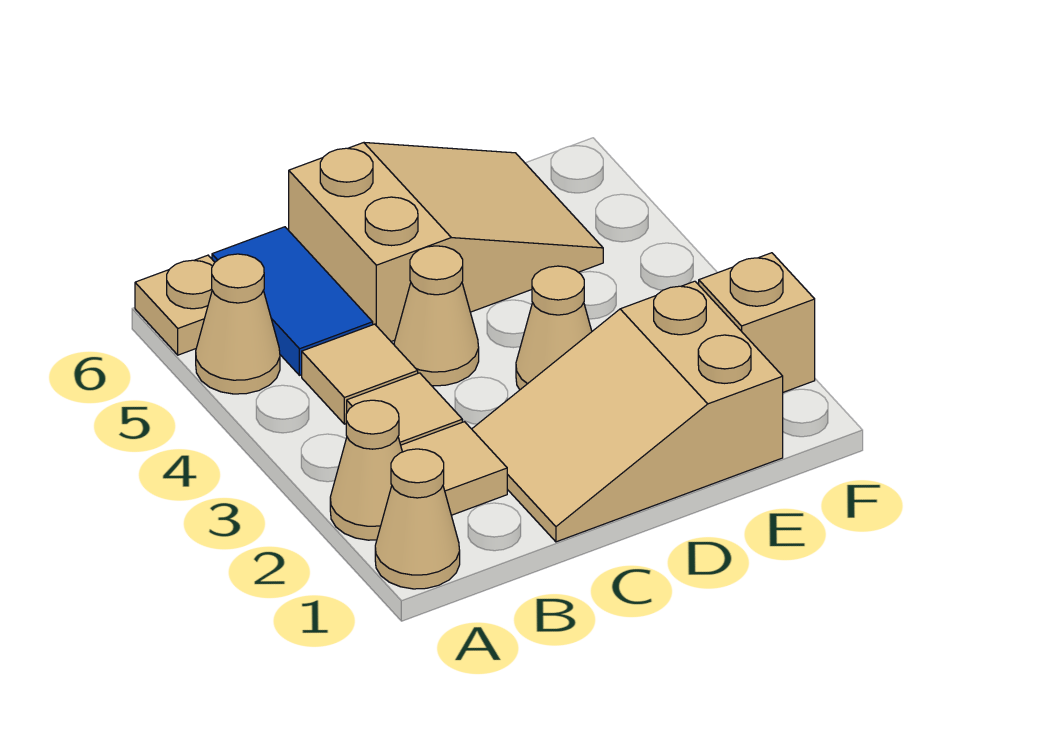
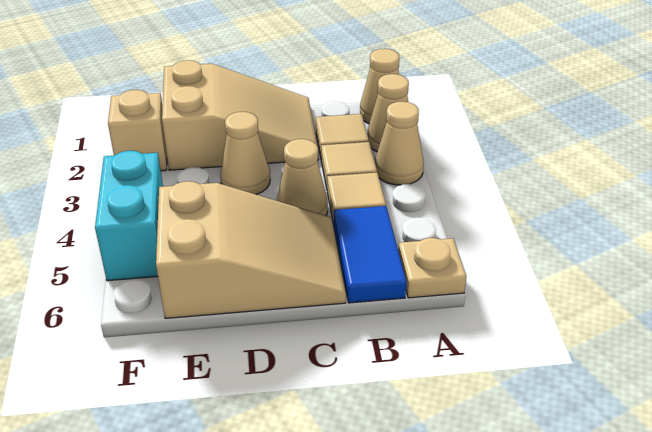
tan cone A5 level 1 -> tan cone A3 level 1
tan slope C5:E6 level 1 top C -> tan slope C5:E6 level 1 top E
none -> cyan brick F4:F5 level 1

